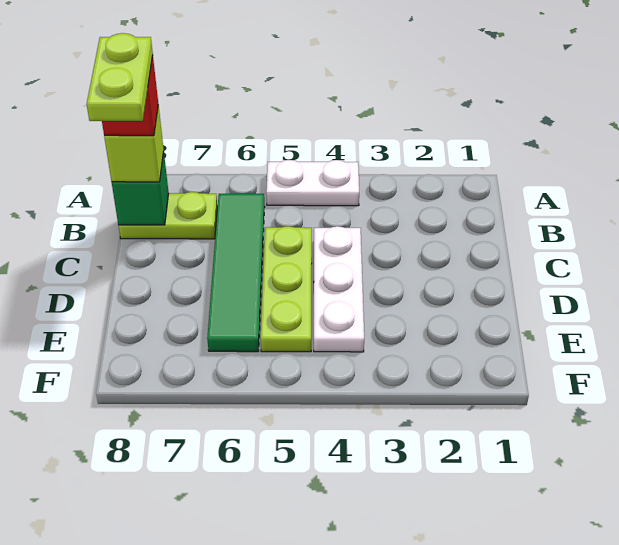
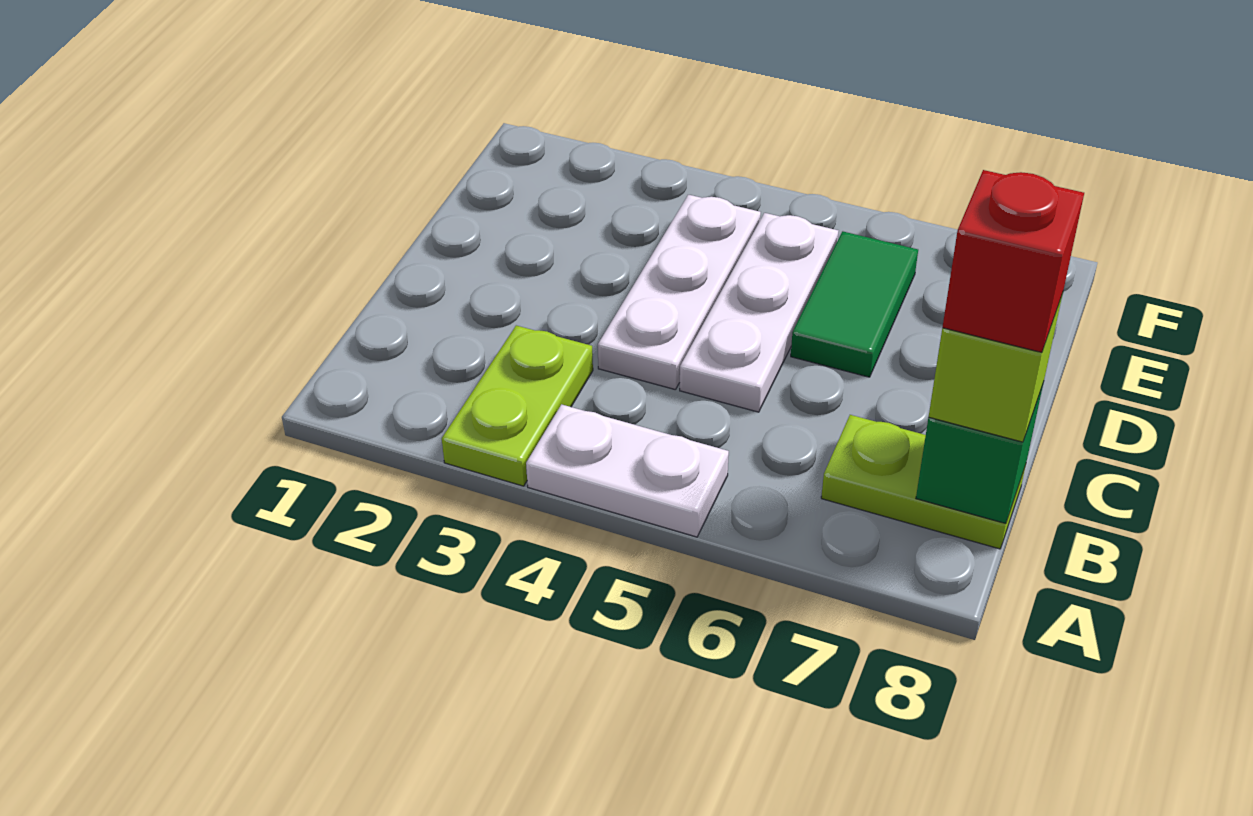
green tile B6:E6 level 1 -> green tile D6:E6 level 1
lime plate B8:C8 level 5 -> lime plate A3:B3 level 1
lime plate C5:E5 level 1 -> white plate C5:E5 level 1

